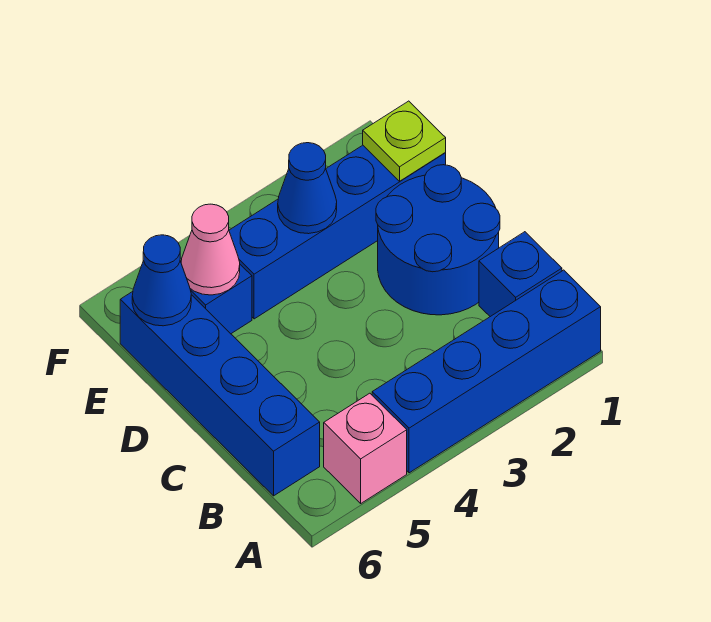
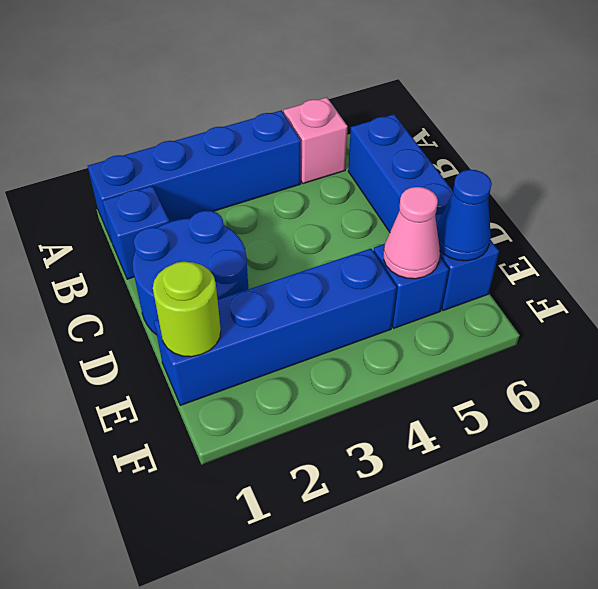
lime plate E1 level 2 -> lime round brick E1 level 2
blue cone E3 level 2 -> none

